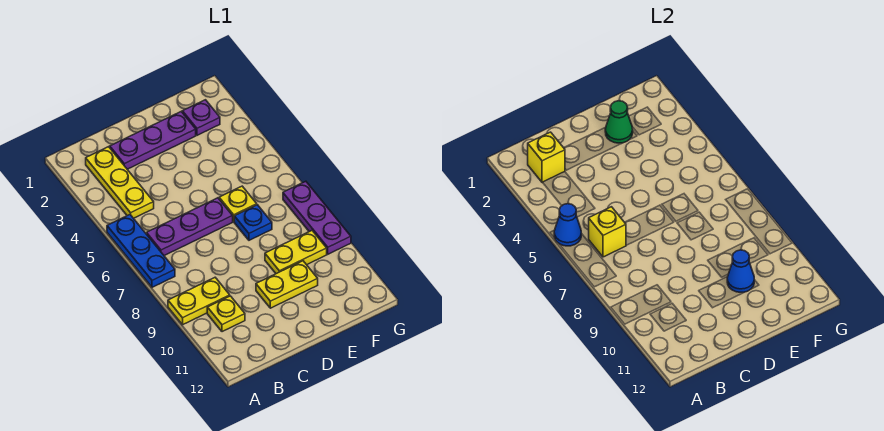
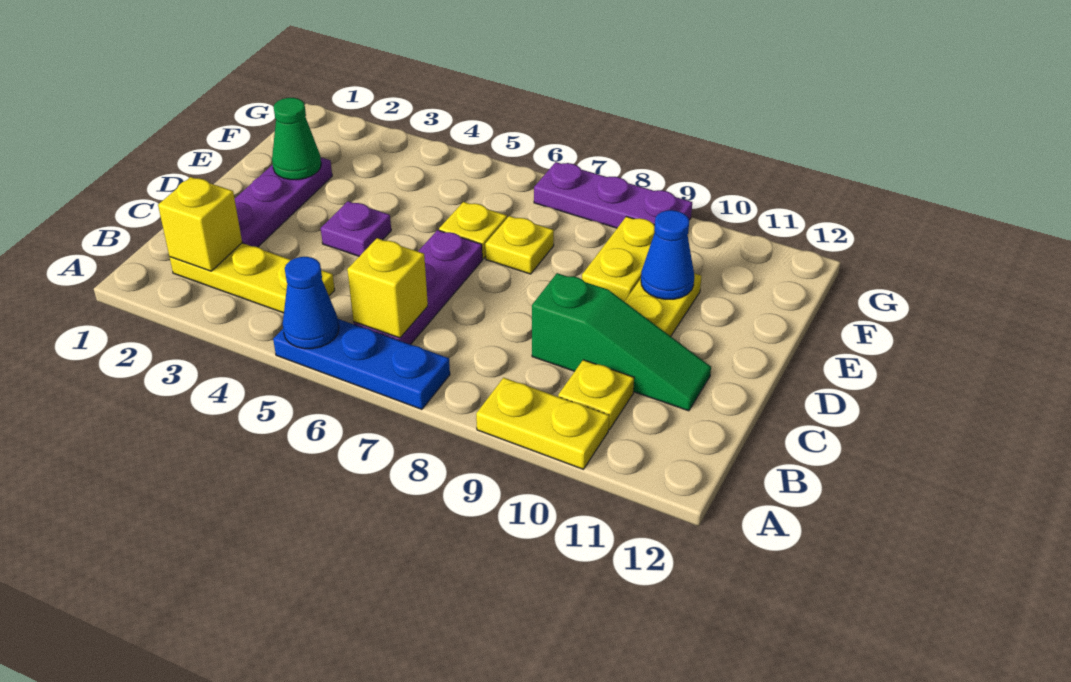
yellow plate A9:B9 level 1 -> yellow plate A9:A10 level 1
none -> green slope C9:C11 level 1 top 9
blue plate E7 level 1 -> yellow plate E7 level 1
purple plate F2 level 1 -> purple plate D4 level 1

